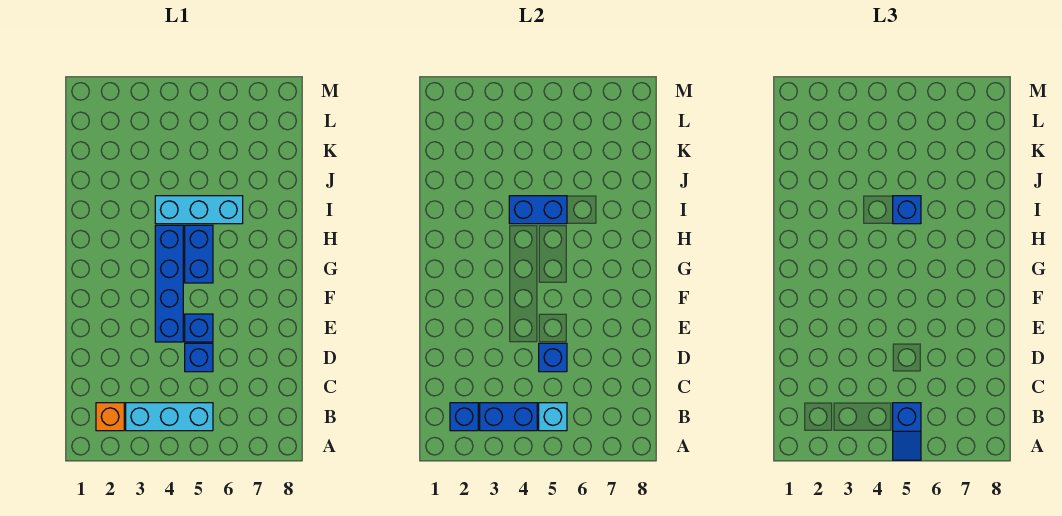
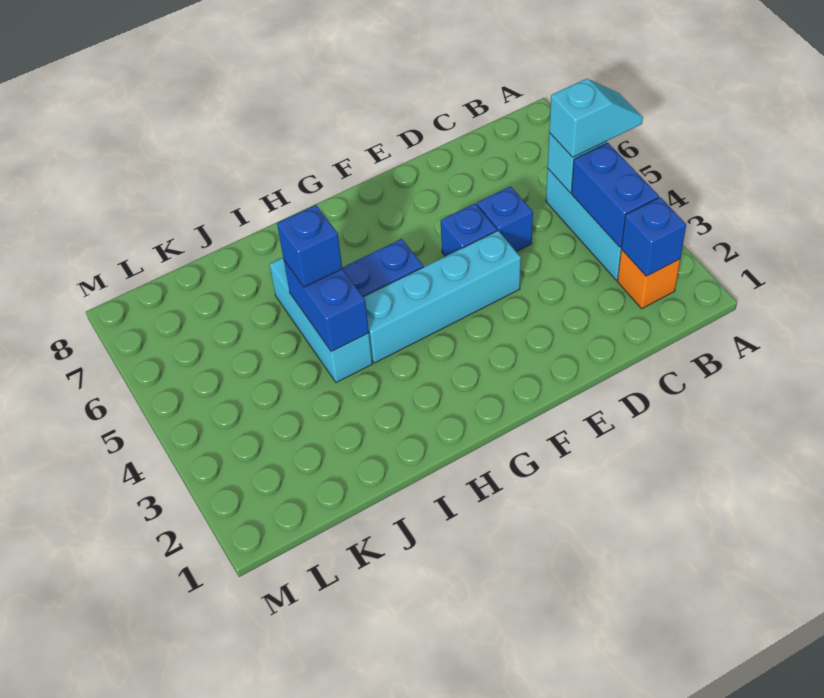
blue slope A5:B5 level 3 top B -> cyan slope A5:B5 level 3 top B
blue brick D5 level 2 -> none
blue brick E4:H4 level 1 -> cyan brick E4:H4 level 1

